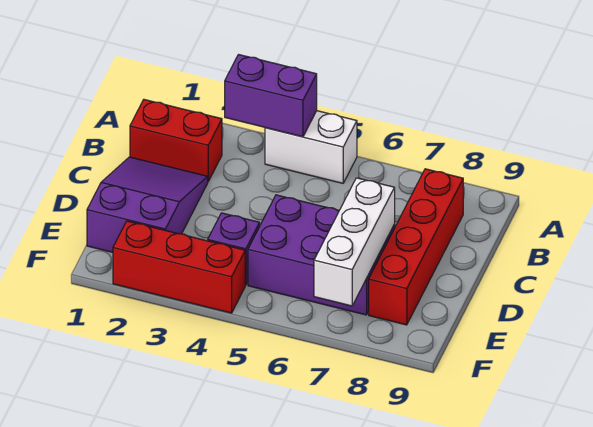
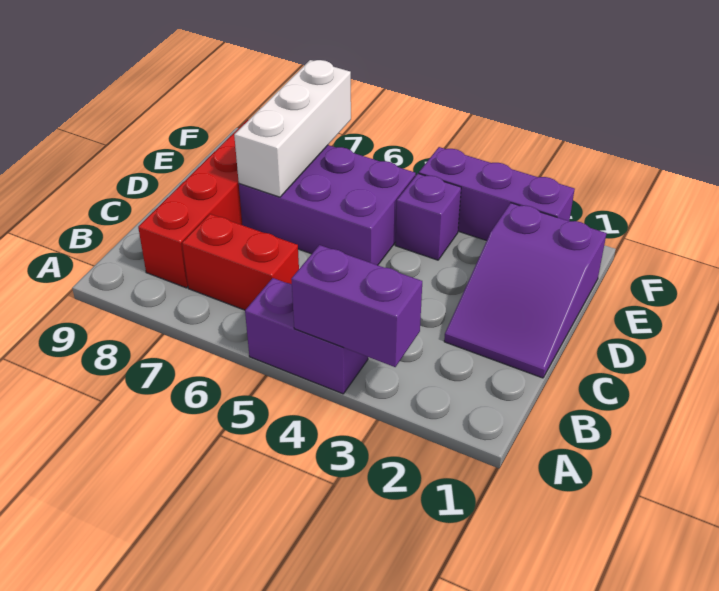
white brick A4:A5 level 1 -> purple brick A4:A5 level 1
red brick B1:B2 level 1 -> red brick B6:B7 level 1
red brick F2:F4 level 1 -> purple brick F2:F4 level 1

